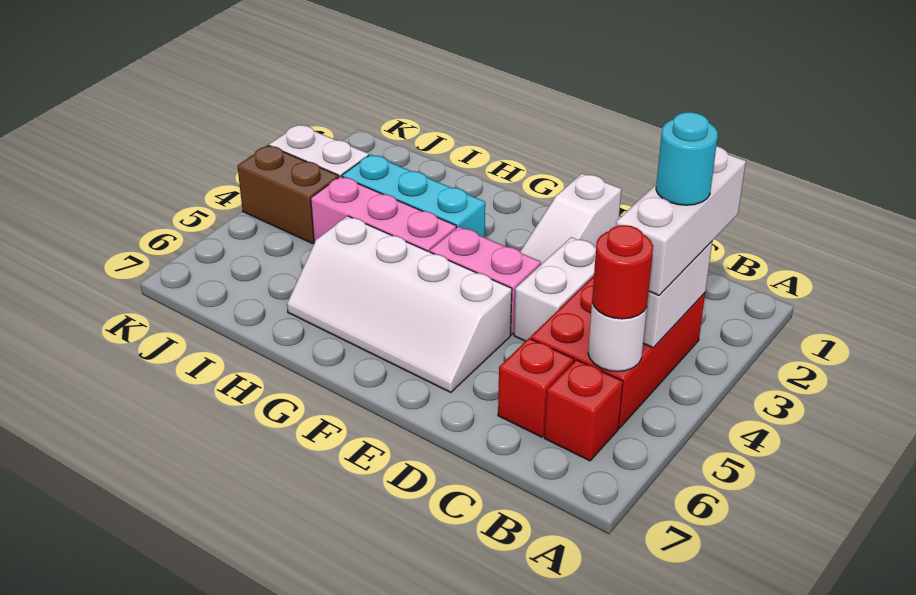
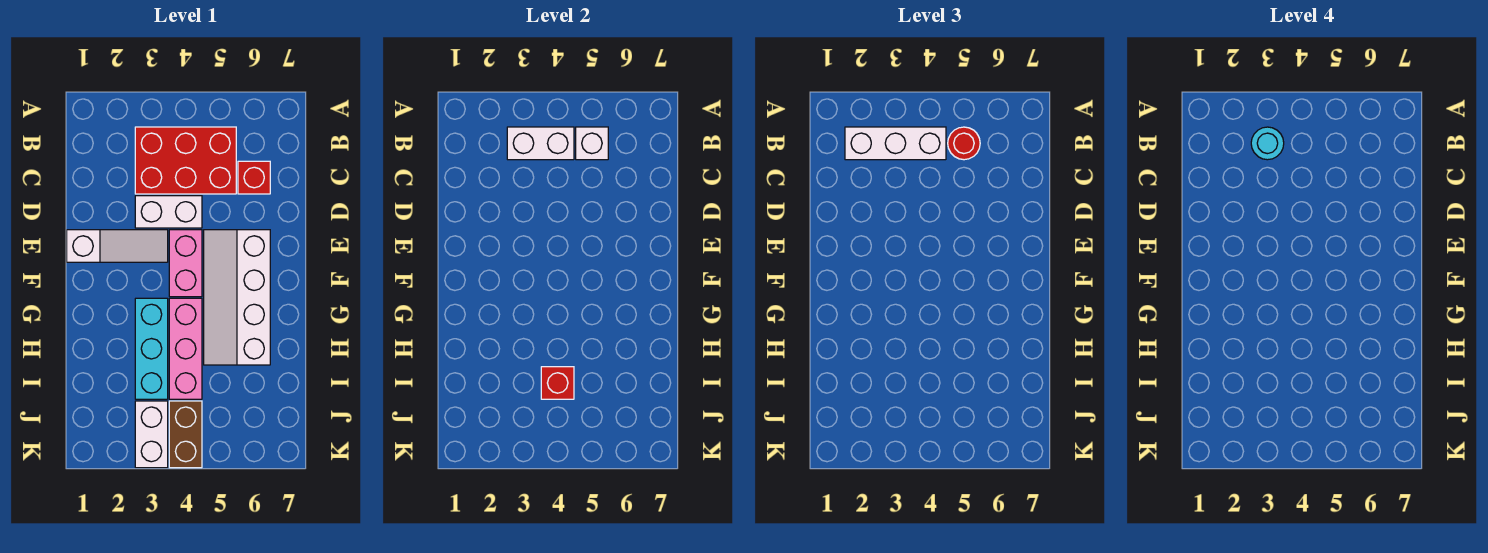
white round brick B5 level 2 -> white brick B5 level 2
red brick B6 level 1 -> red brick I4 level 2
white slope E5:H6 level 1 top 5 -> white slope E5:H6 level 1 top 6

